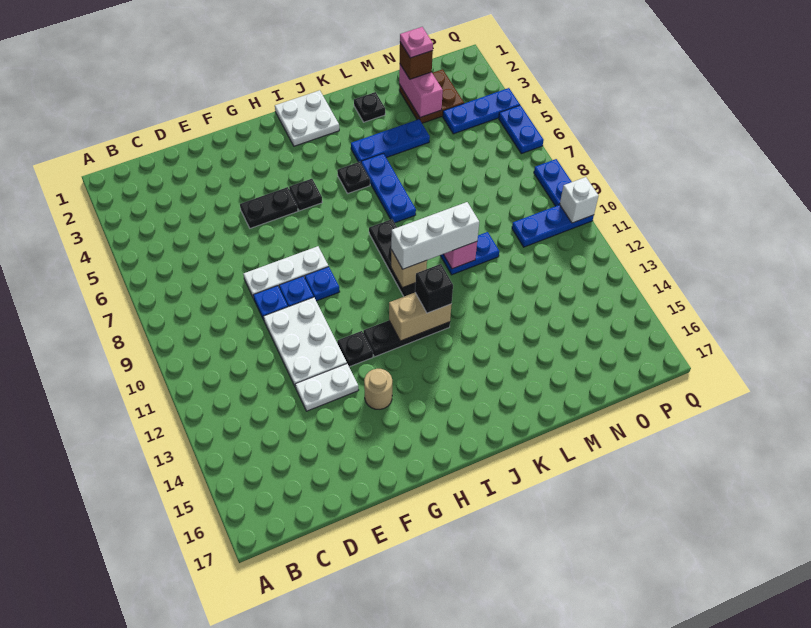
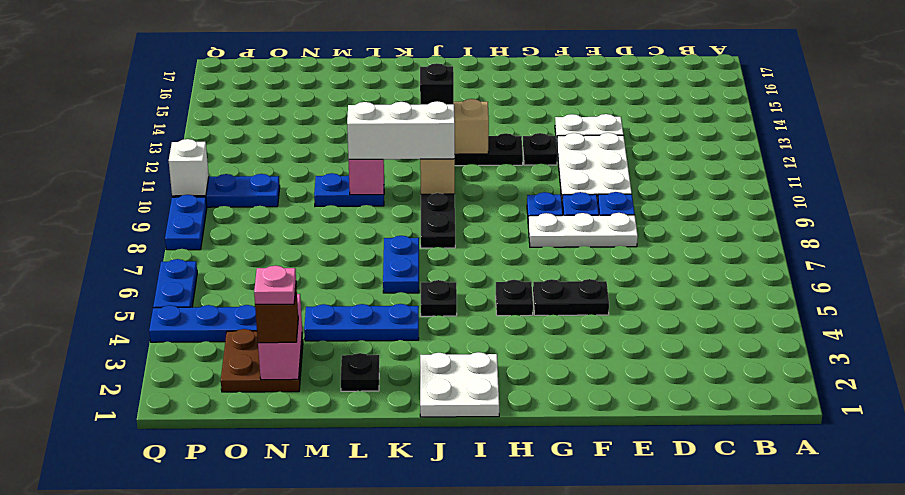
tan round brick G14 level 1 -> none
blue plate K5:K7 level 1 -> blue plate K6:K7 level 1

